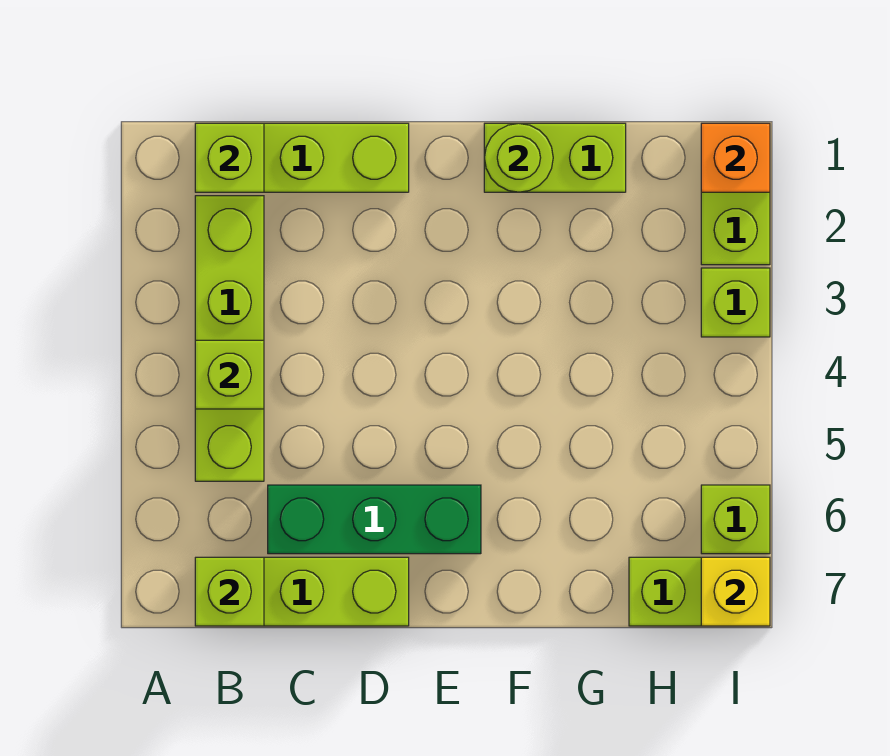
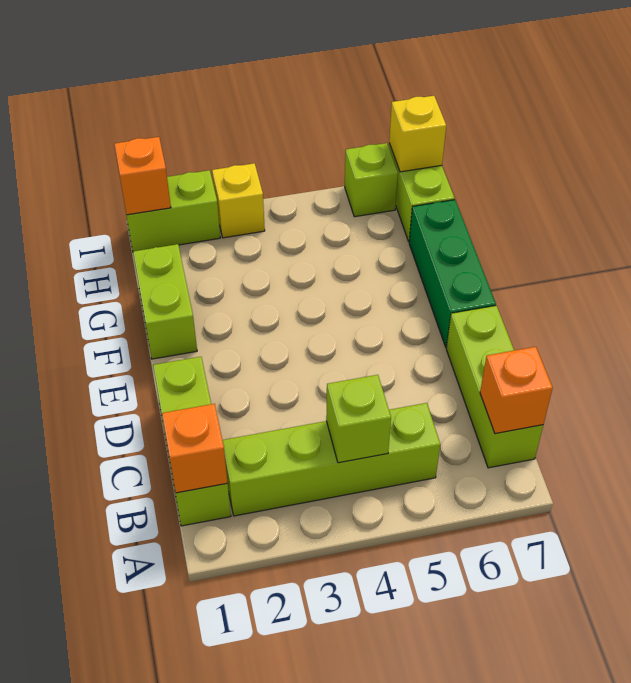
lime brick B1 level 2 -> orange brick B1 level 2
lime brick B7 level 2 -> orange brick B7 level 2
green brick C6:E6 level 1 -> green brick E7:G7 level 1
lime round brick F1 level 2 -> none
lime brick I3 level 1 -> yellow brick I3 level 1

